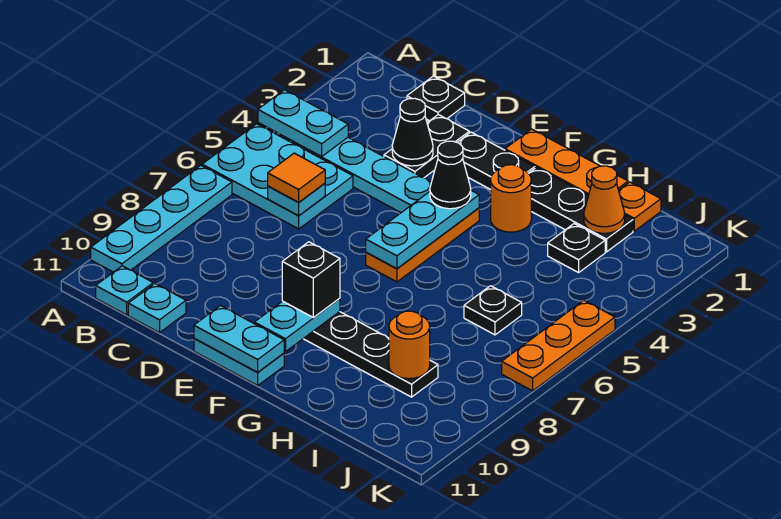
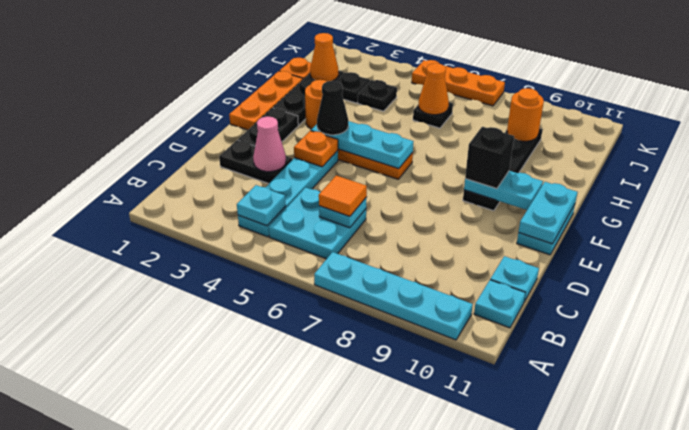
cyan plate A4:B4 level 2 -> cyan plate B4 level 2
cyan plate A5:C6 level 1 -> cyan plate B5:C6 level 1
black plate C1 level 1 -> black plate I4 level 1
black cone D3 level 2 -> pink cone D3 level 2
none -> orange plate E4 level 2
none -> orange cone I6 level 2

